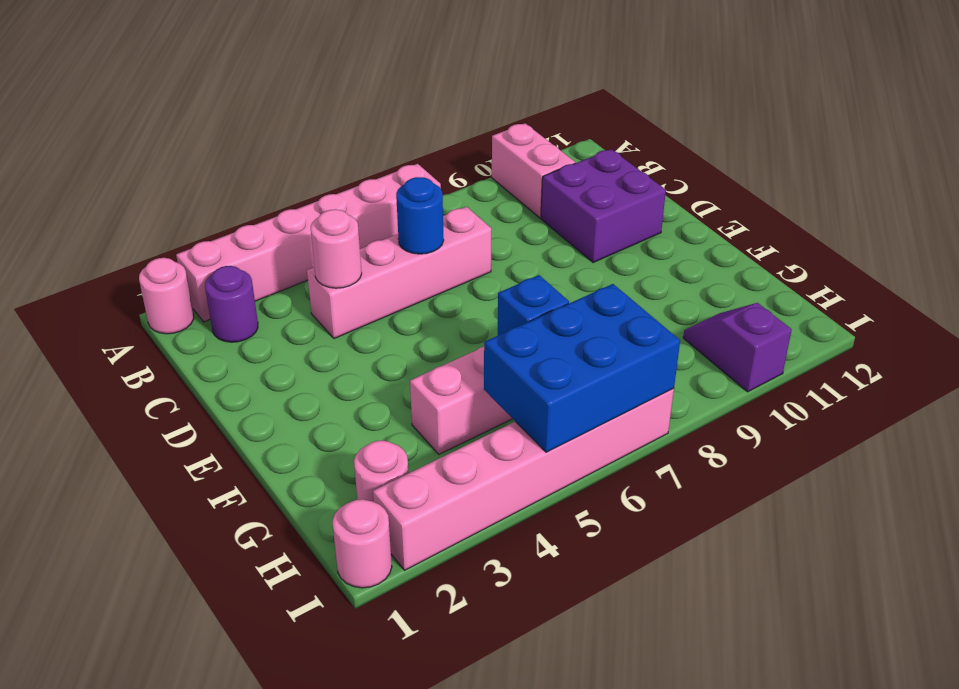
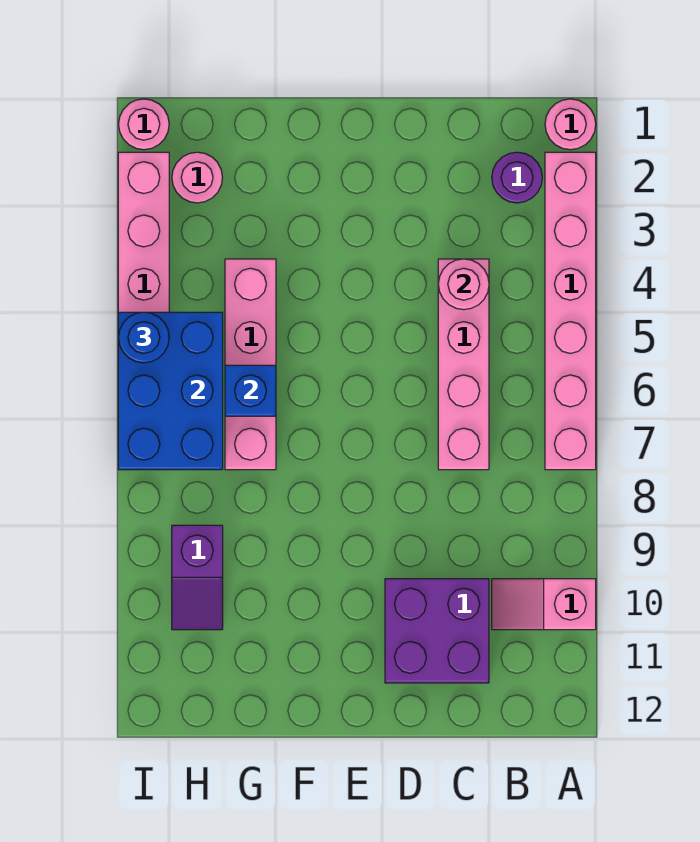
pink brick A10:B10 level 1 -> pink slope A10:B10 level 1 top A
blue round brick C6 level 2 -> blue round brick I5 level 3
purple slope H10:I10 level 1 top I -> purple slope H9:H10 level 1 top 9

